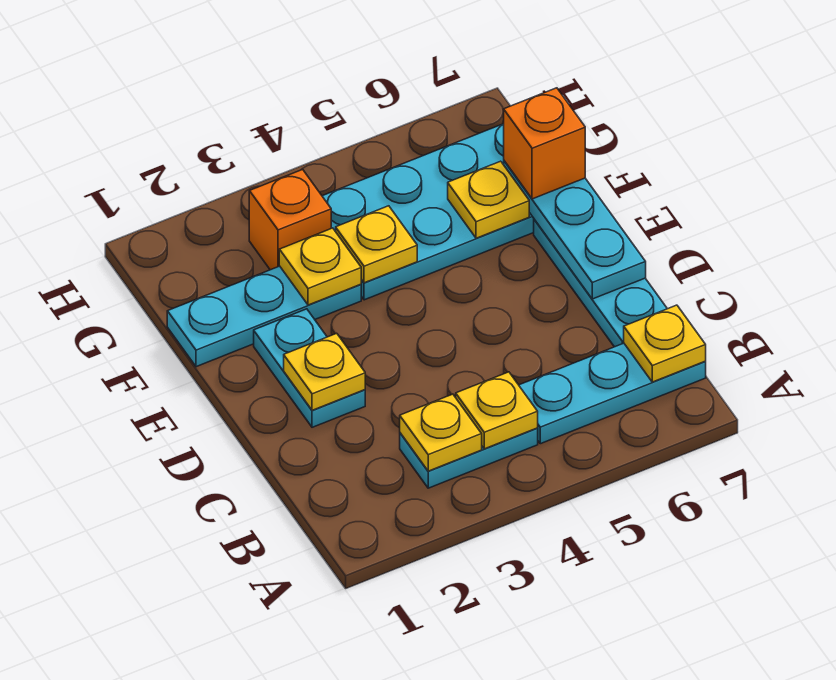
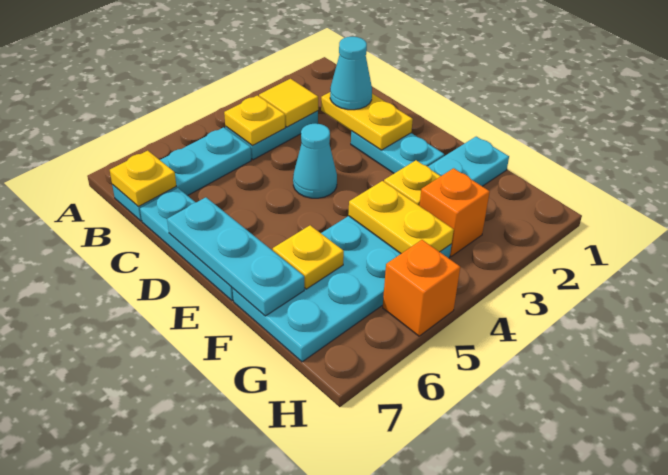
yellow plate B3 level 2 -> yellow tile B3 level 2
none -> cyan cone C2 level 3
yellow plate D2 level 2 -> yellow plate C2:D2 level 2
none -> cyan cone D4 level 1
yellow plate F4 level 2 -> yellow plate F4:G4 level 2
orange brick F7 level 3 -> orange brick H5 level 1

